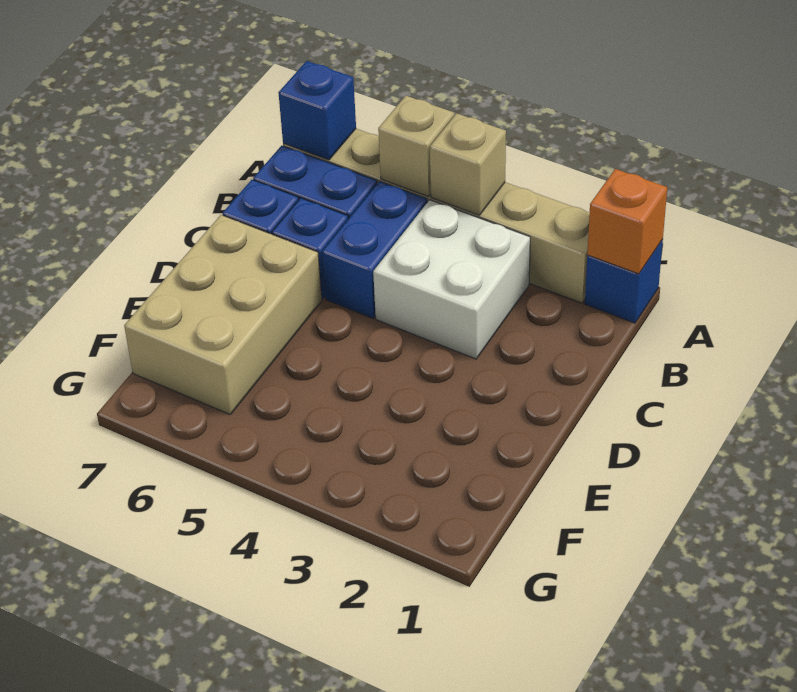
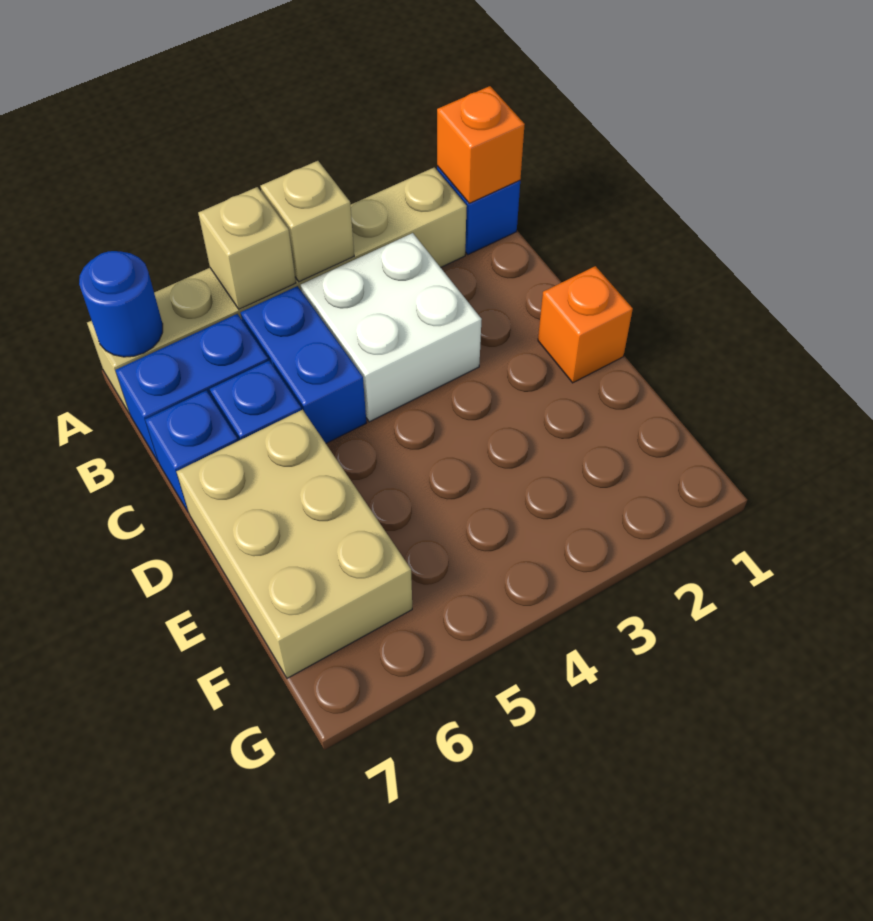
blue brick A7 level 2 -> blue round brick A7 level 2
none -> orange brick D1 level 1

